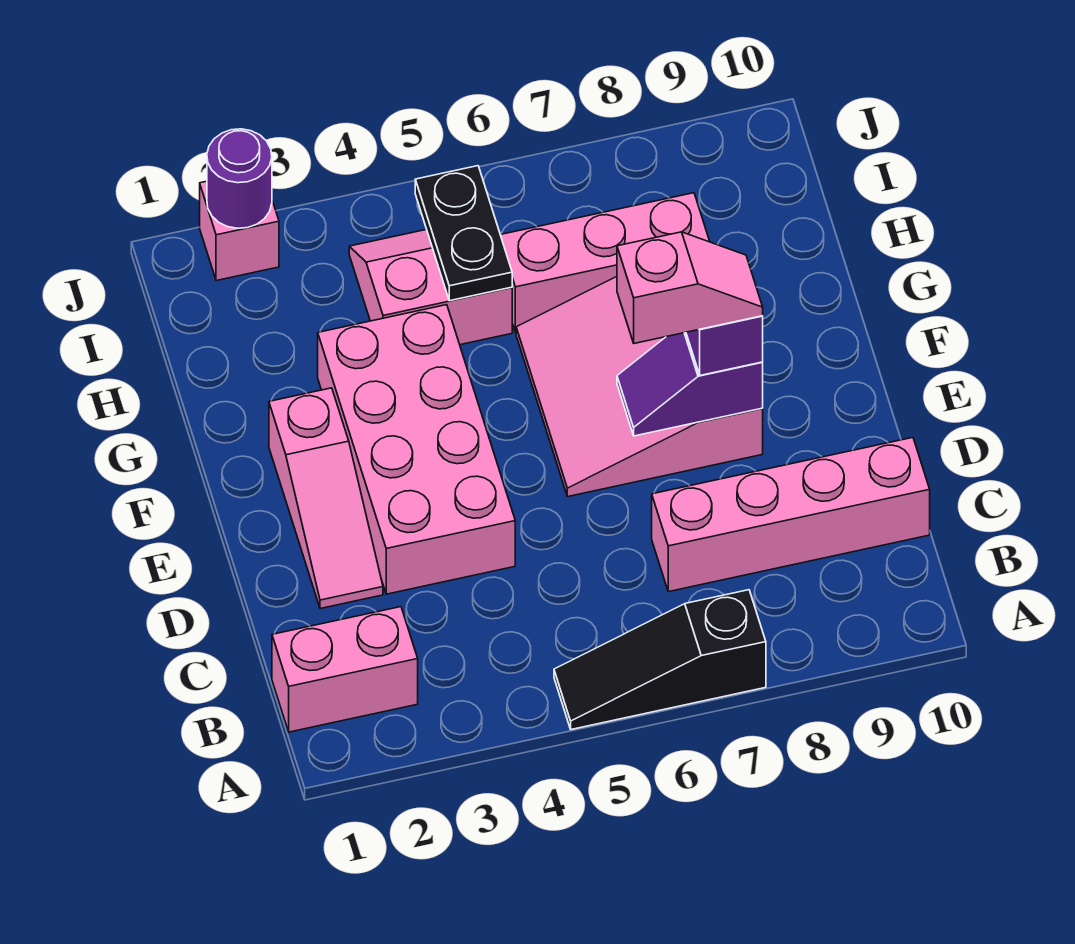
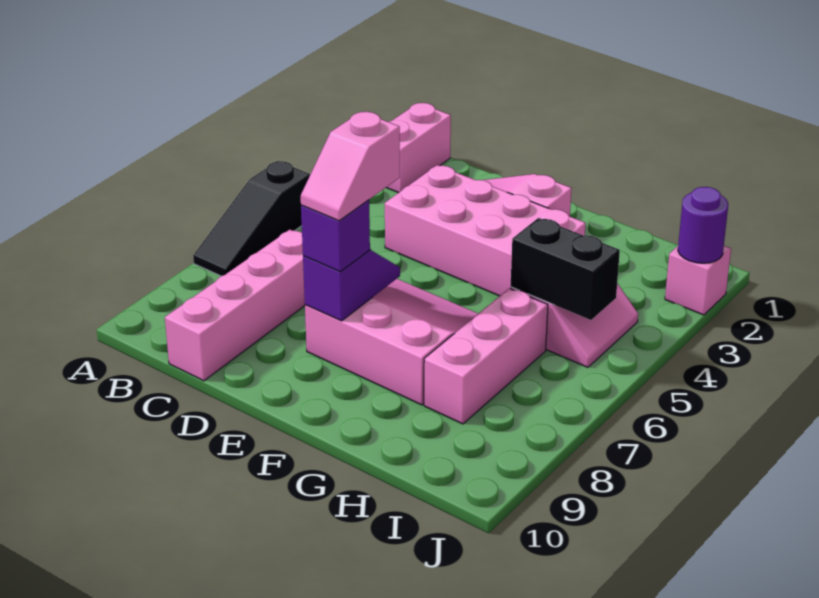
black slope A5:A7 level 1 top 7 -> black slope A5:A7 level 1 top 5
black plate H5:I5 level 2 -> black brick H5:I5 level 2

